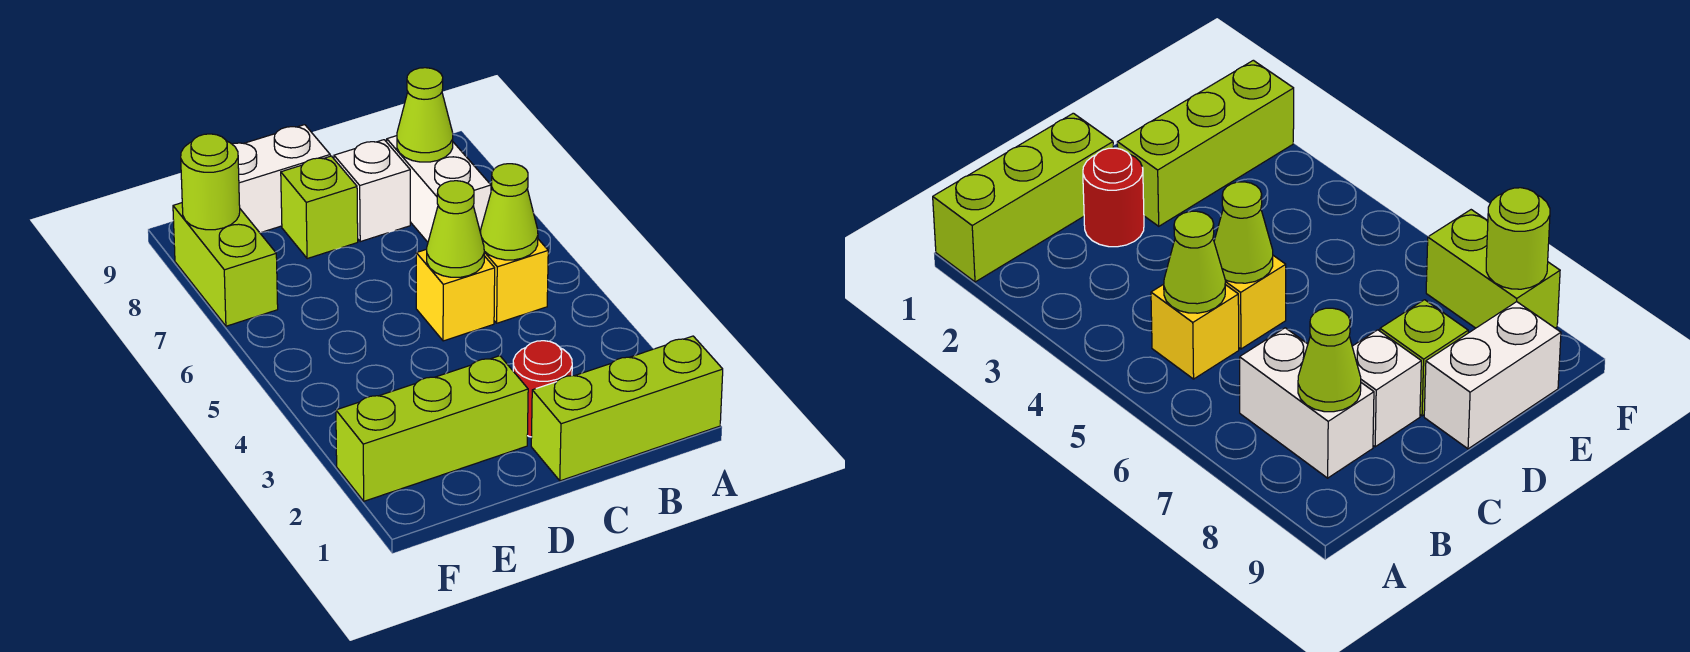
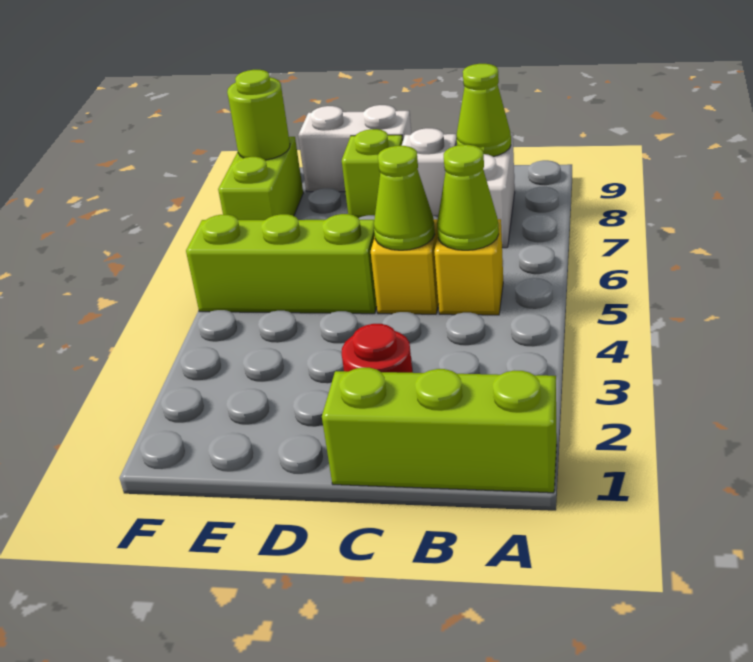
lime brick D2:F2 level 1 -> lime brick D5:F5 level 1

